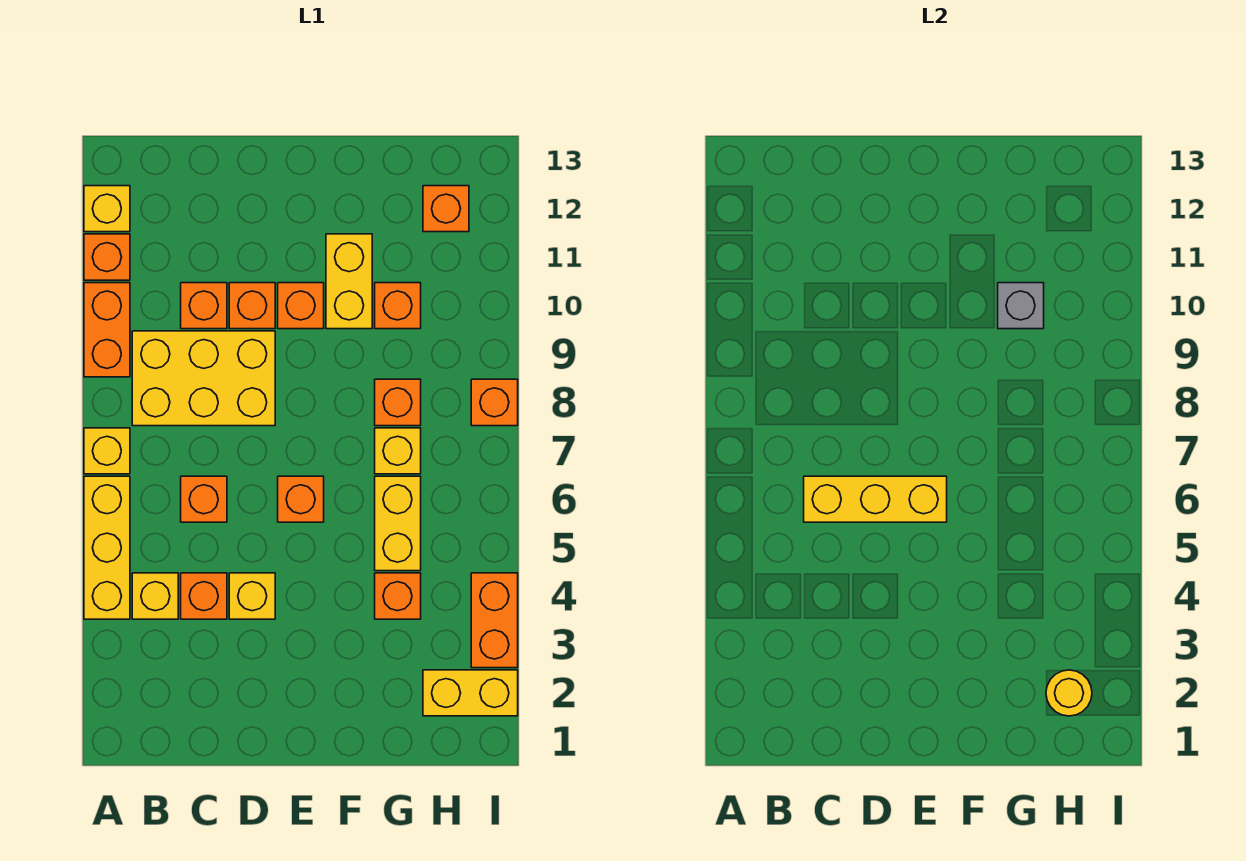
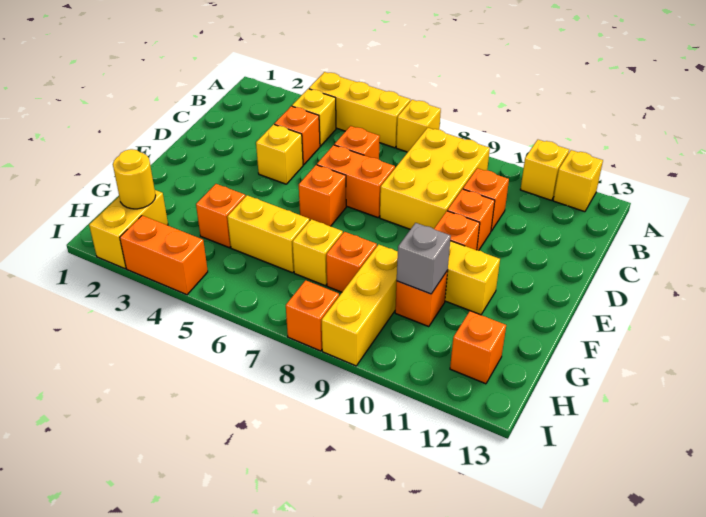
orange brick A9:A10 level 1 -> orange brick D6:D7 level 1
orange brick A11 level 1 -> yellow brick A11 level 1
yellow brick C6:E6 level 2 -> yellow brick G9:I9 level 1

